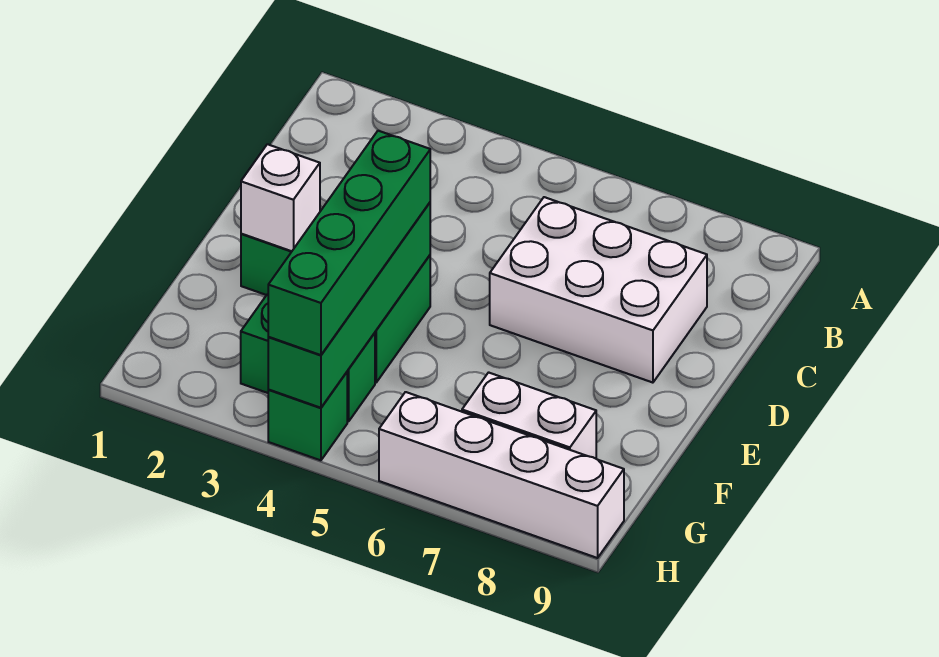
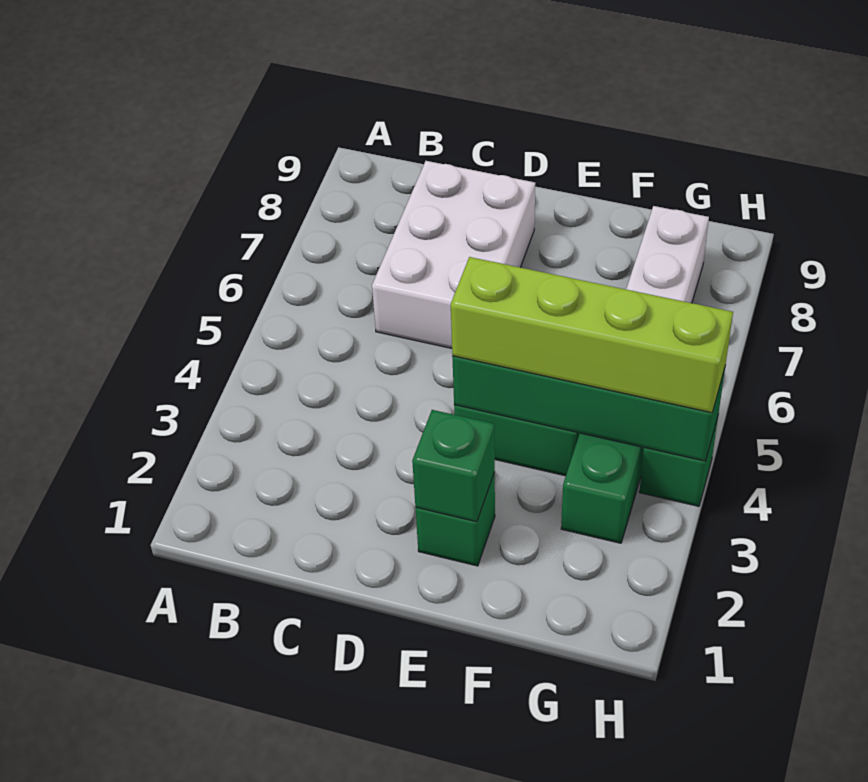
white brick E2 level 2 -> green brick E2 level 2
green brick E4:H4 level 3 -> lime brick E4:H4 level 3
white brick H6:H9 level 1 -> none

